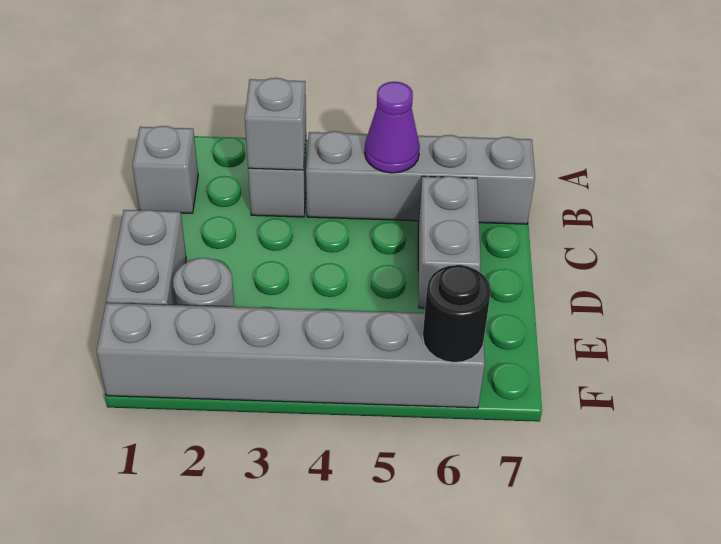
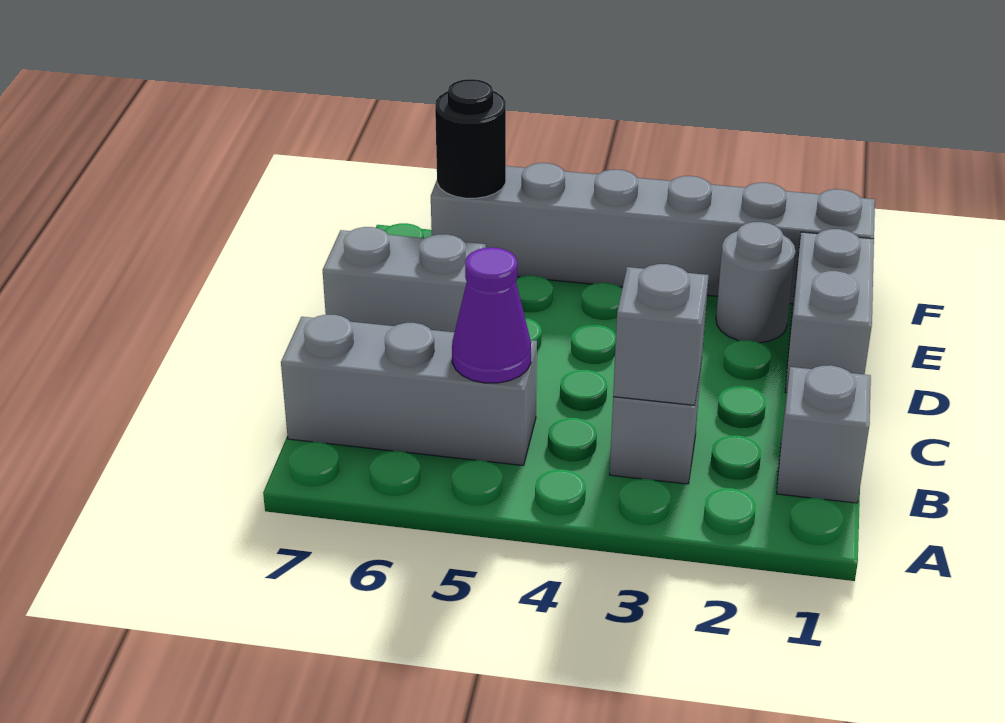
grey brick B4:B7 level 1 -> grey brick B5:B7 level 1
grey brick C6:D6 level 1 -> grey brick D6:D7 level 1

